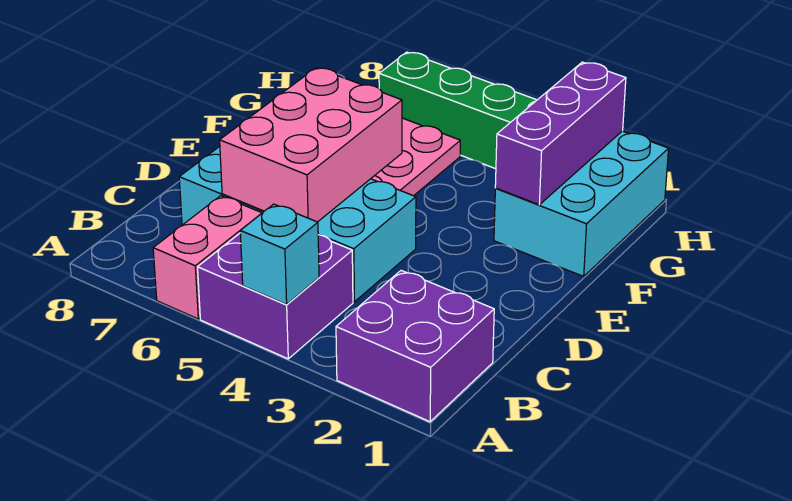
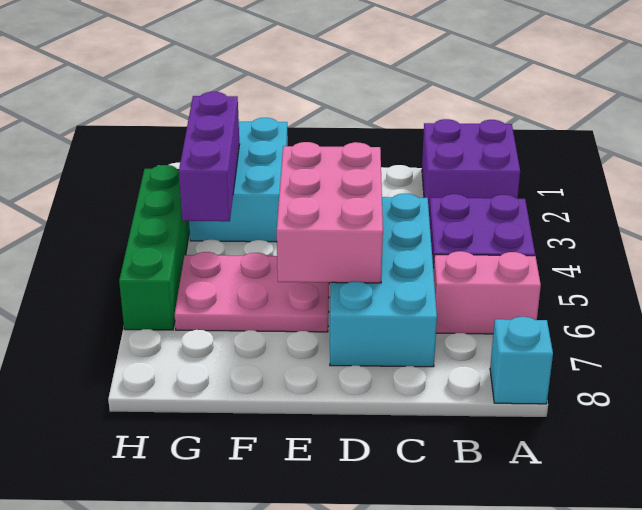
cyan brick A4 level 2 -> cyan brick A8 level 1
pink brick C5:E6 level 2 -> pink brick D4:E6 level 2
cyan brick F1:H2 level 1 -> cyan brick F1:G3 level 1
purple brick F2:H2 level 2 -> purple brick G2:G4 level 2

